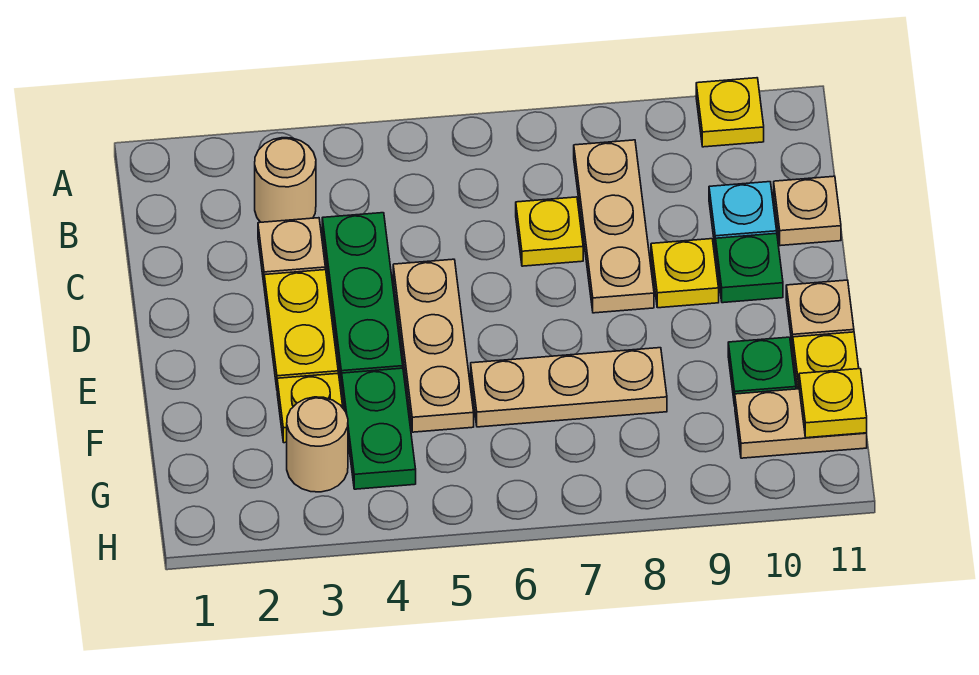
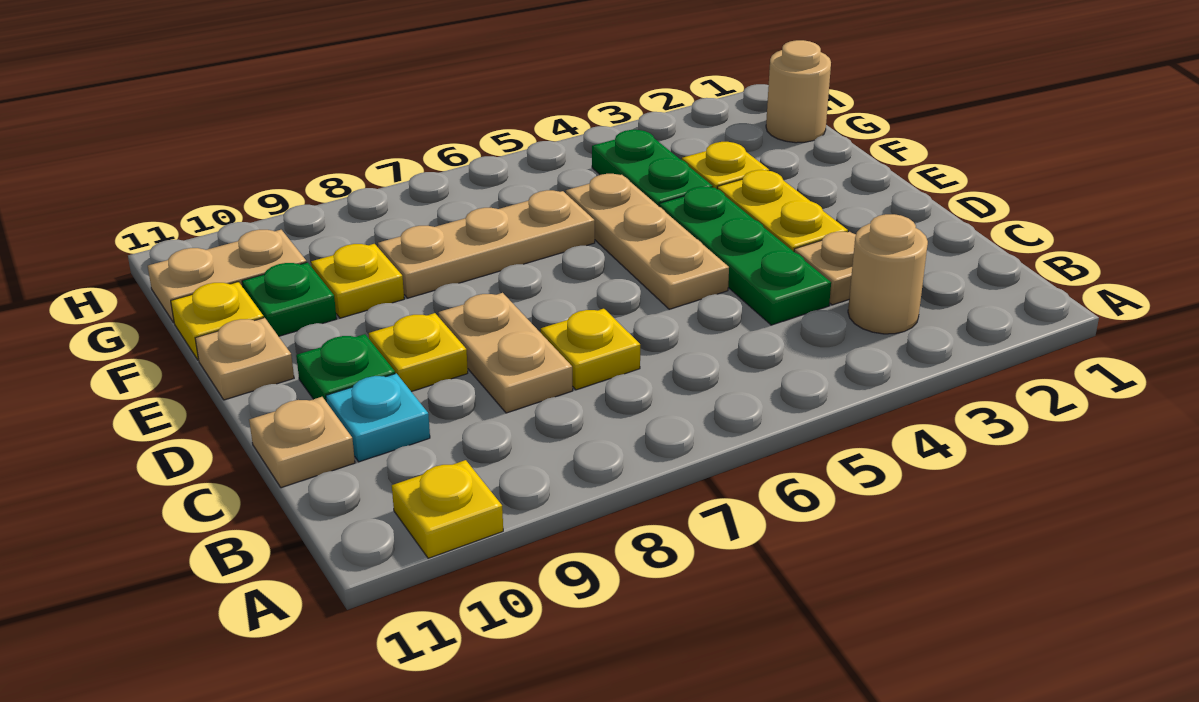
tan plate B8:D8 level 1 -> tan plate C8:D8 level 1
tan round brick G3 level 1 -> tan round brick G1 level 1
yellow plate G11 level 2 -> yellow plate F9 level 1

